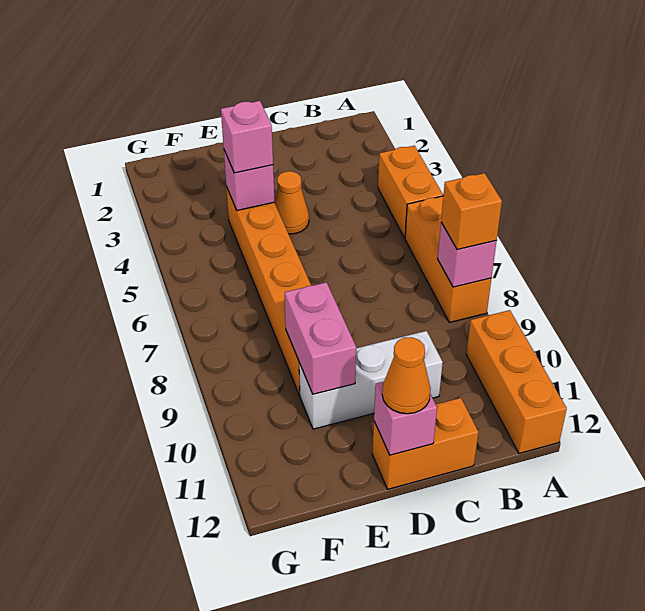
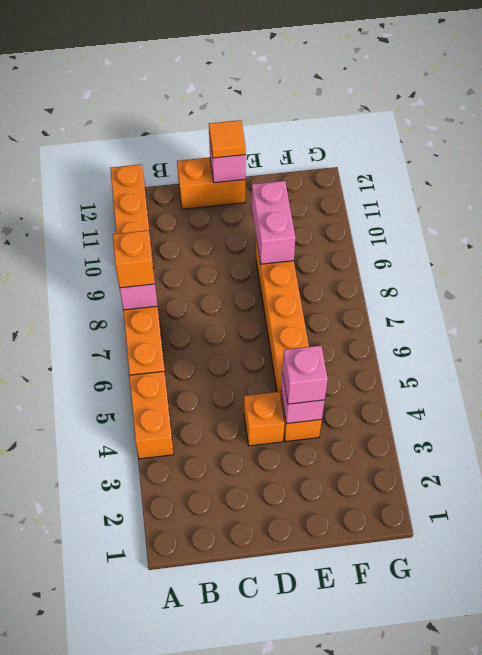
white brick C10:E10 level 1 -> none
orange cone D4 level 1 -> orange brick D4 level 1
orange cone D12 level 3 -> orange tile D12 level 3

